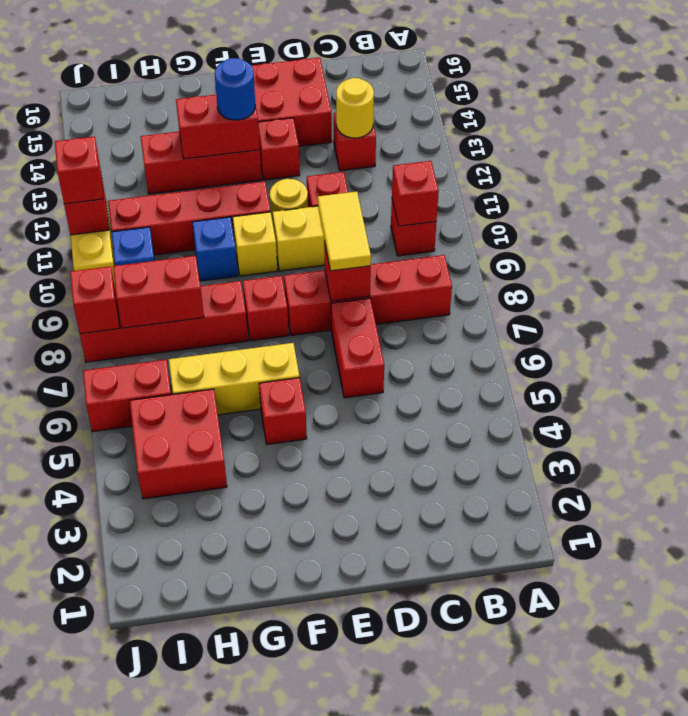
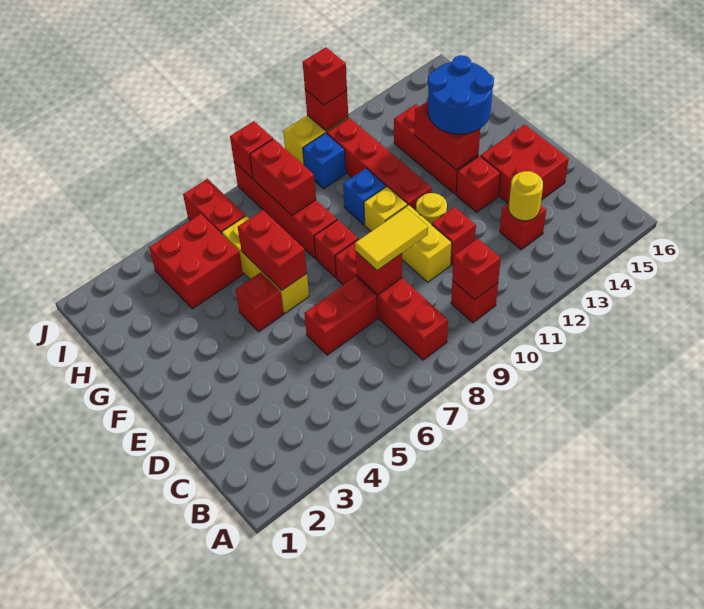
none -> red brick F6:G6 level 2
blue round brick F13 level 3 -> blue round brick F13:G14 level 3

